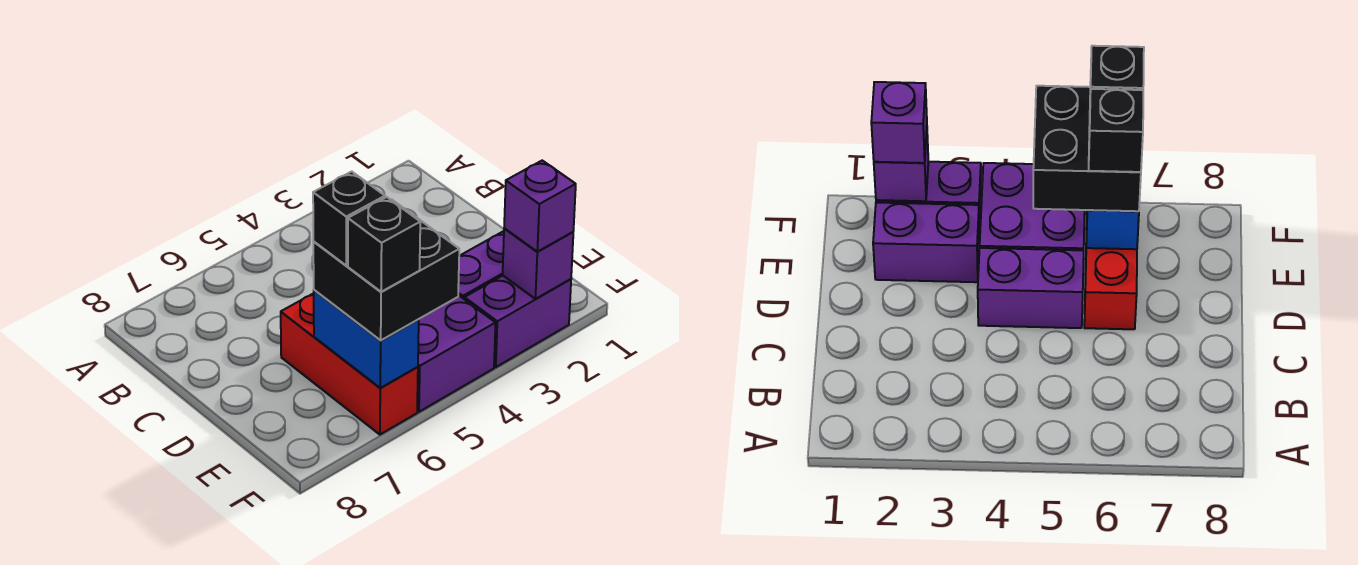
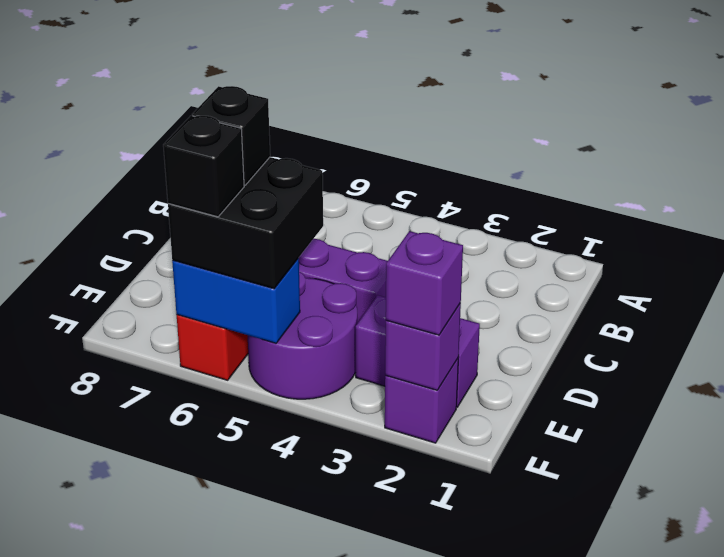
purple brick E4:F5 level 1 -> purple round brick E4:F5 level 1
blue brick E6:F6 level 2 -> blue brick F5:F6 level 2
purple brick F2:F3 level 1 -> purple brick F2 level 1

